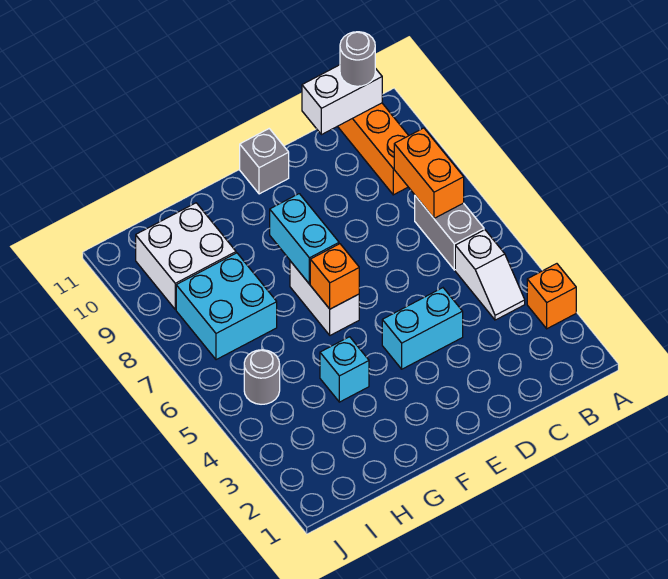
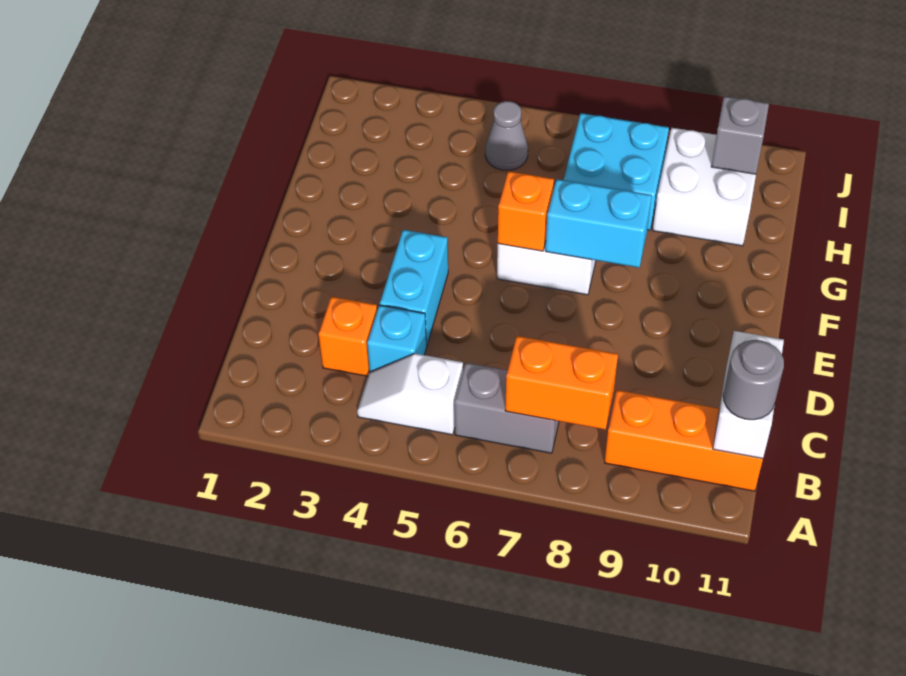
orange brick A3 level 1 -> orange brick C3 level 1
grey brick E11 level 1 -> grey brick I10 level 2
cyan brick G4 level 1 -> cyan brick C4 level 1
grey round brick I5 level 1 -> grey cone I5 level 1

